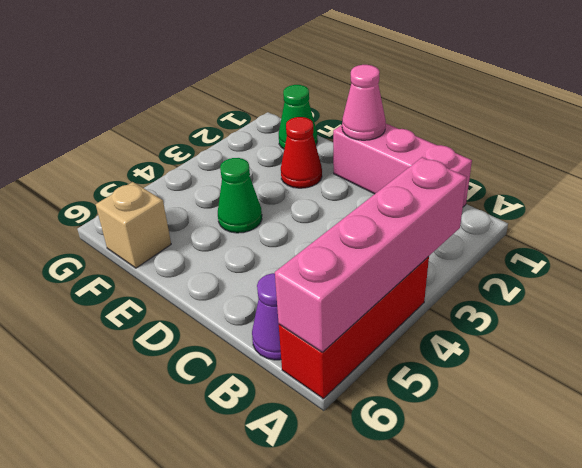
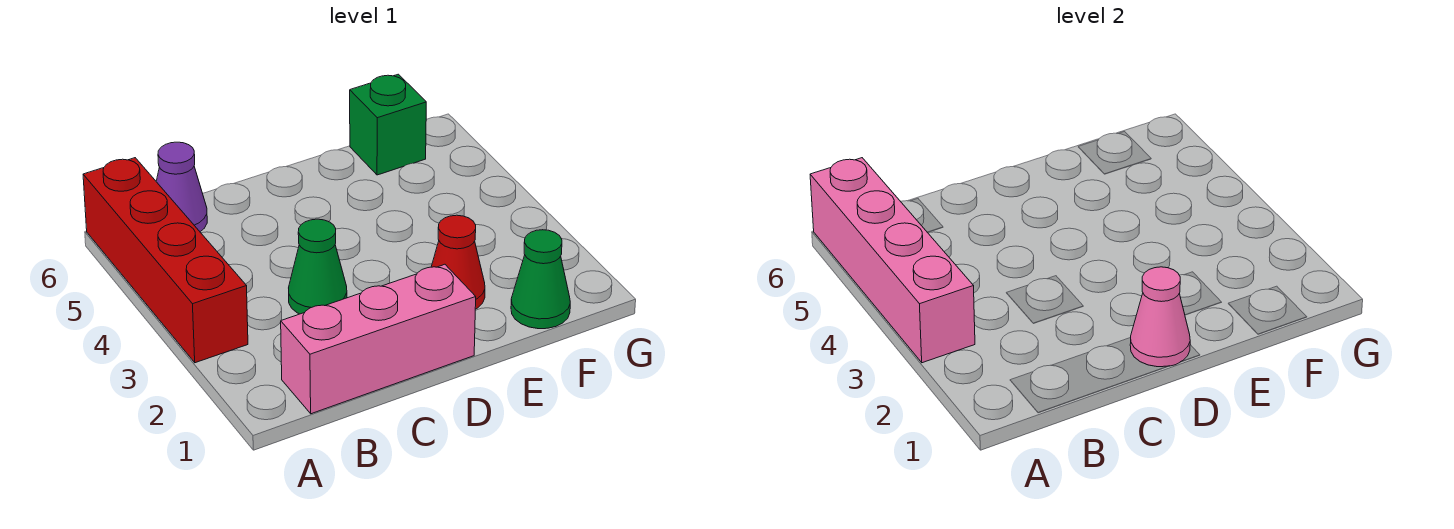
red brick A4:A6 level 1 -> red brick A3:A6 level 1
green cone E4 level 1 -> green cone C3 level 1
tan brick F6 level 1 -> green brick F6 level 1

